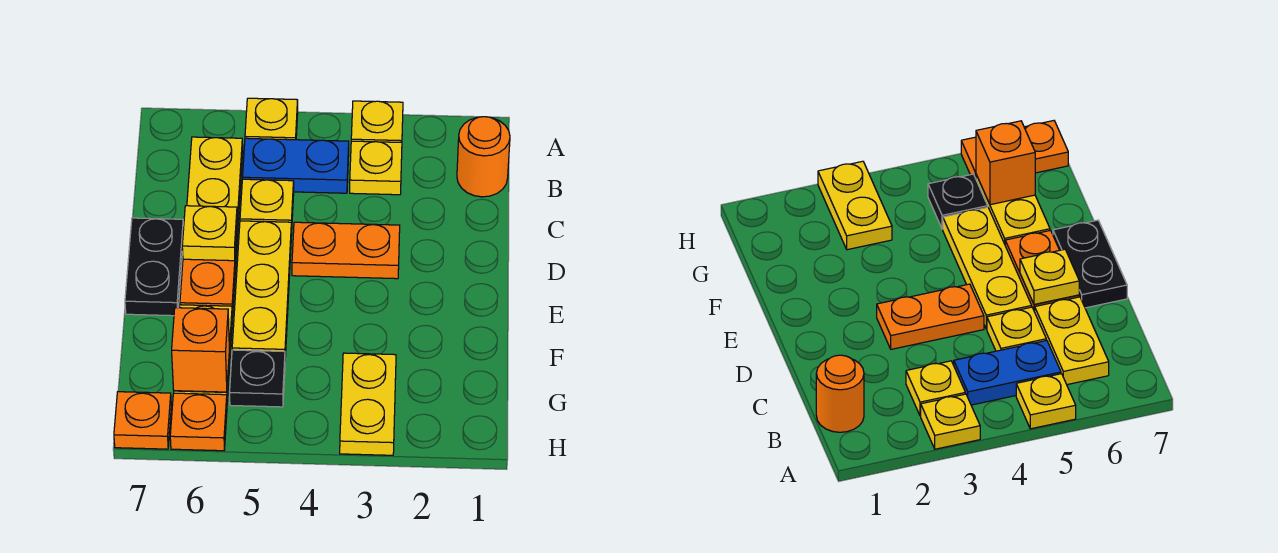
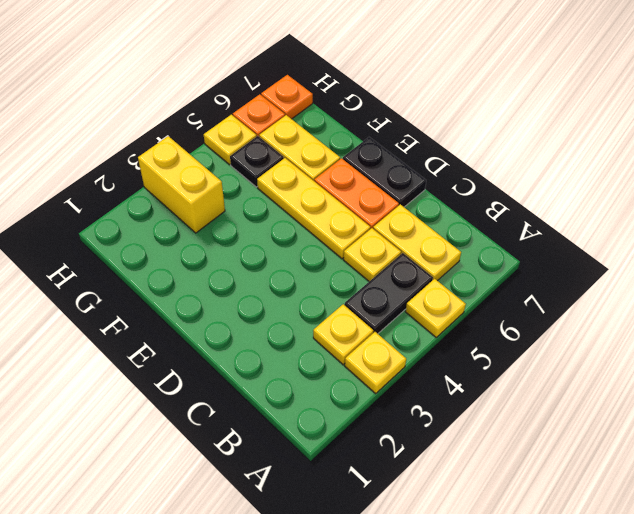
orange round brick B1 level 1 -> none
blue plate B4:B5 level 1 -> black plate B4:B5 level 1
orange plate D3:D4 level 1 -> none
yellow plate D6 level 2 -> yellow plate H5 level 1
yellow plate G3:H3 level 1 -> yellow brick G3:H3 level 1
orange brick G6 level 2 -> none

